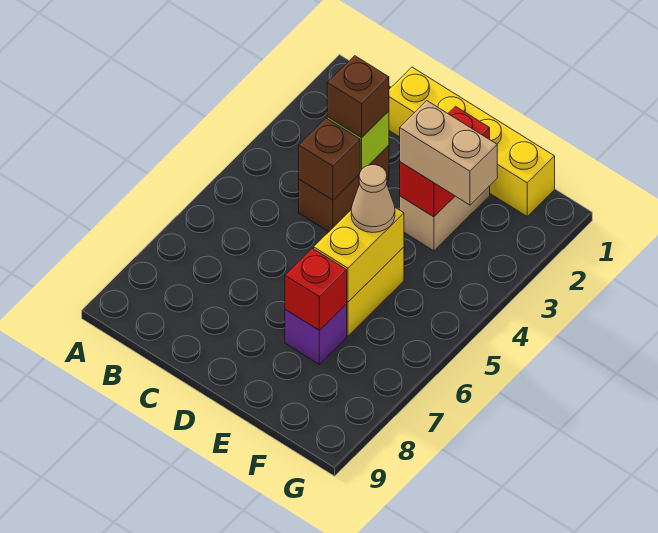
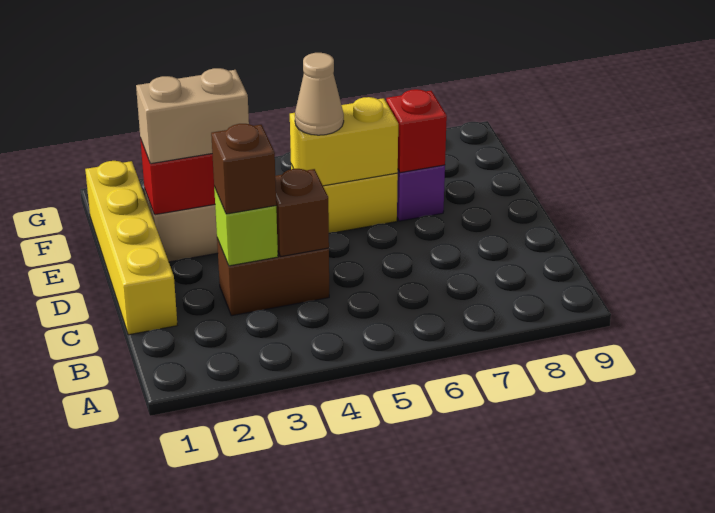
tan brick E3:F3 level 3 -> tan brick E2:E3 level 3

